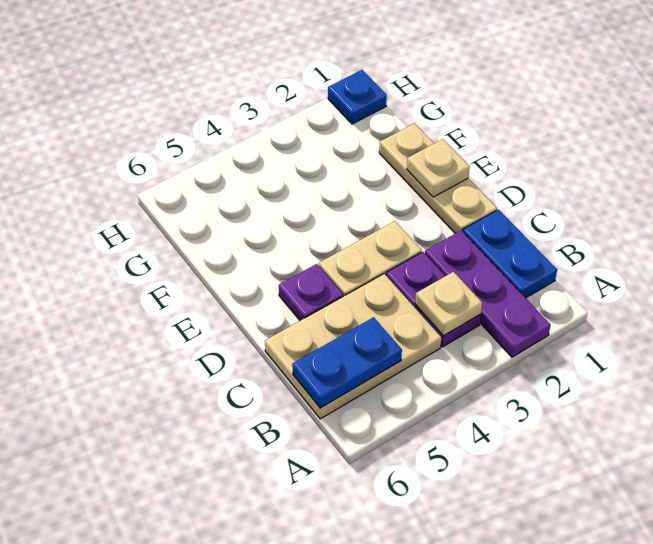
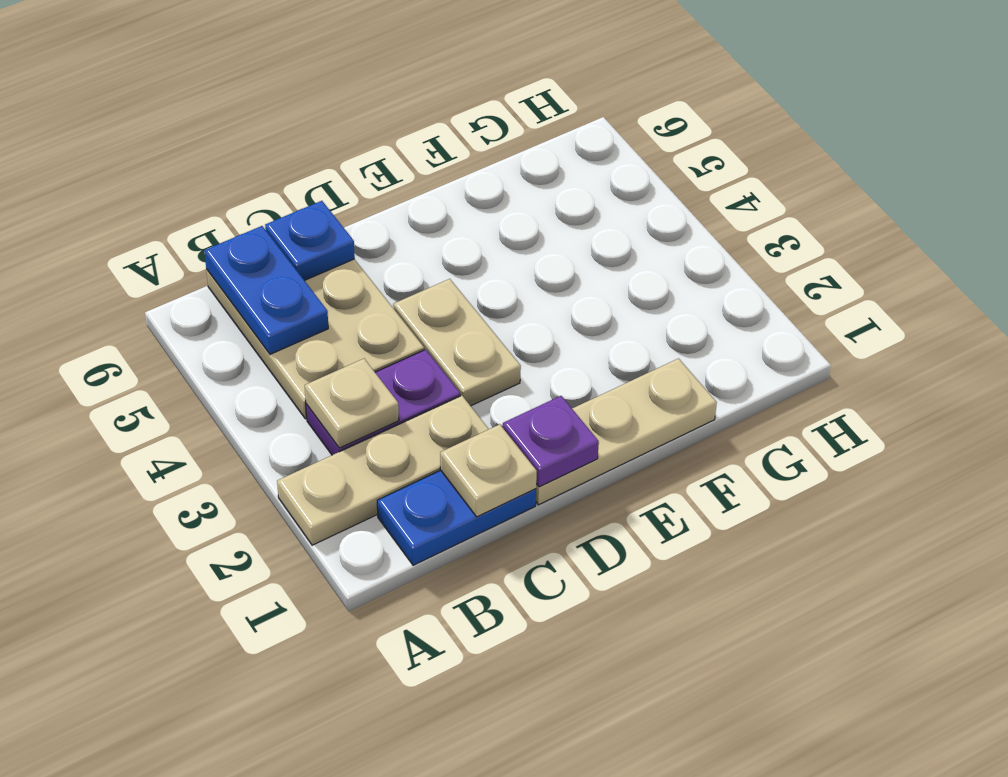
purple plate A2:C2 level 1 -> tan plate A2:C2 level 1
purple plate D5 level 1 -> purple plate D1 level 2
tan plate E1 level 2 -> tan plate C1 level 2
blue plate H1 level 1 -> blue plate C6 level 2

